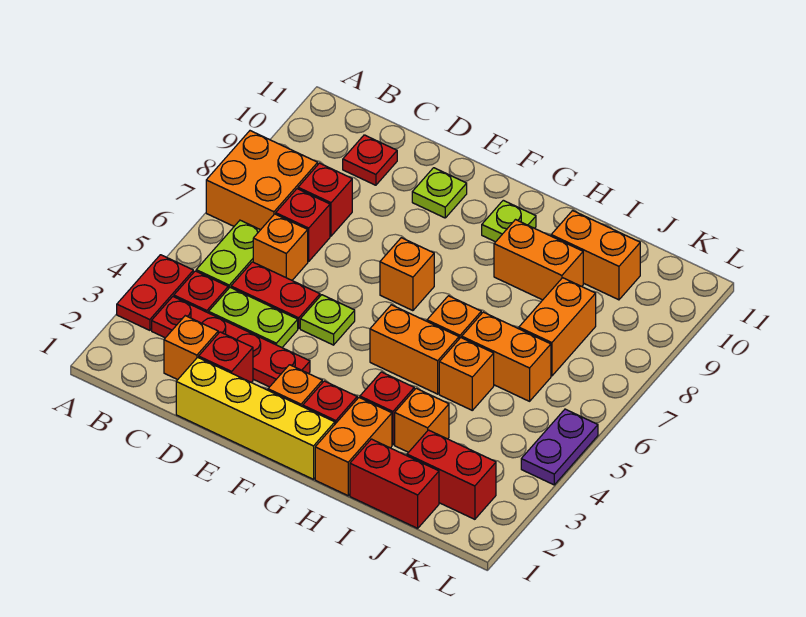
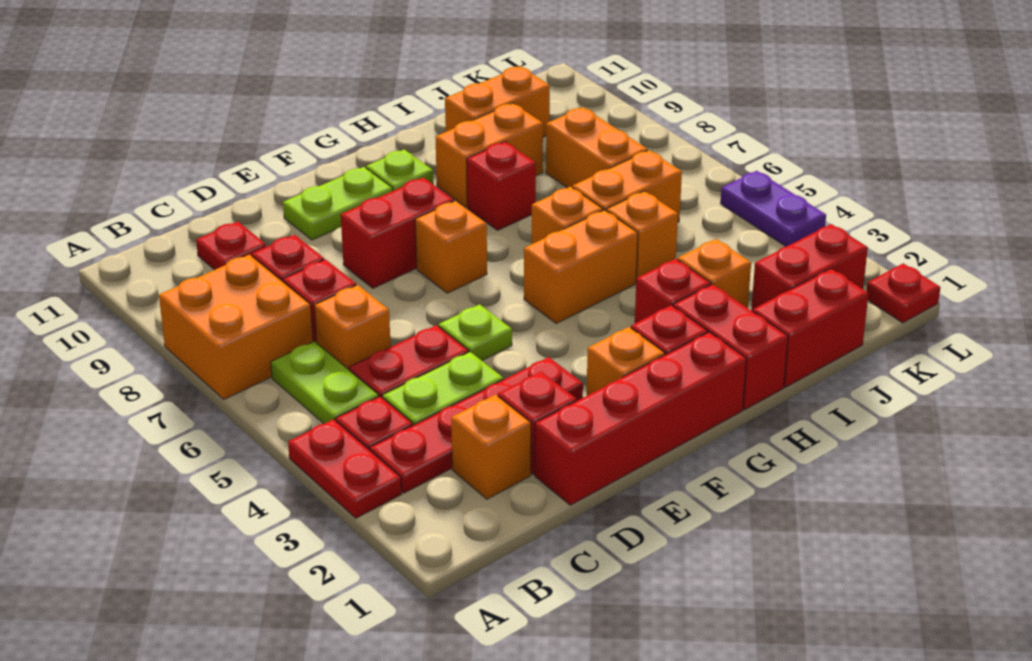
yellow brick D1:G1 level 1 -> red brick D1:G1 level 1
none -> red brick E8:F8 level 1
lime plate E10 level 1 -> lime plate E10:F10 level 1
orange brick H1:H2 level 1 -> red brick H1:H2 level 1
none -> red brick H8 level 1
none -> red plate L1 level 1

